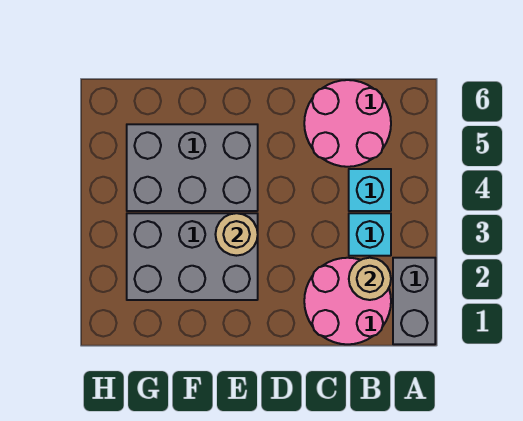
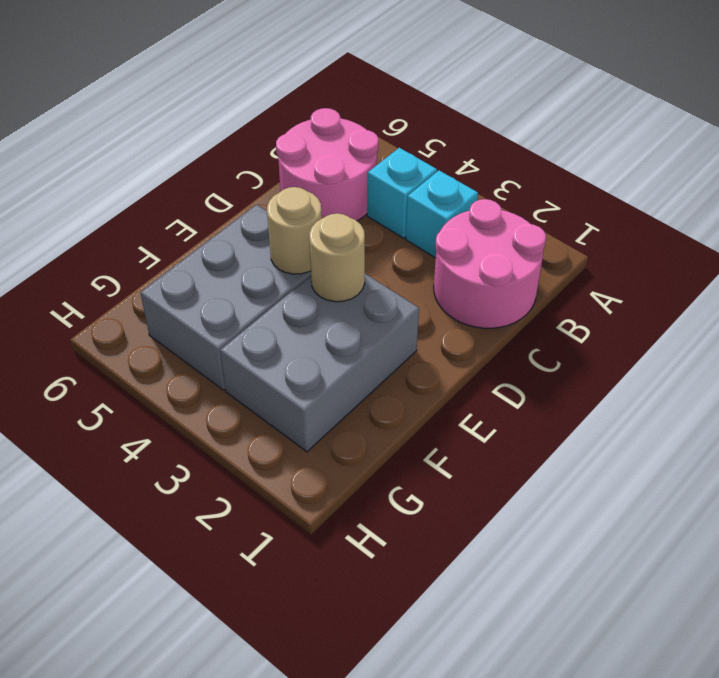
grey brick A1:A2 level 1 -> none
tan round brick B2 level 2 -> tan round brick E4 level 2

